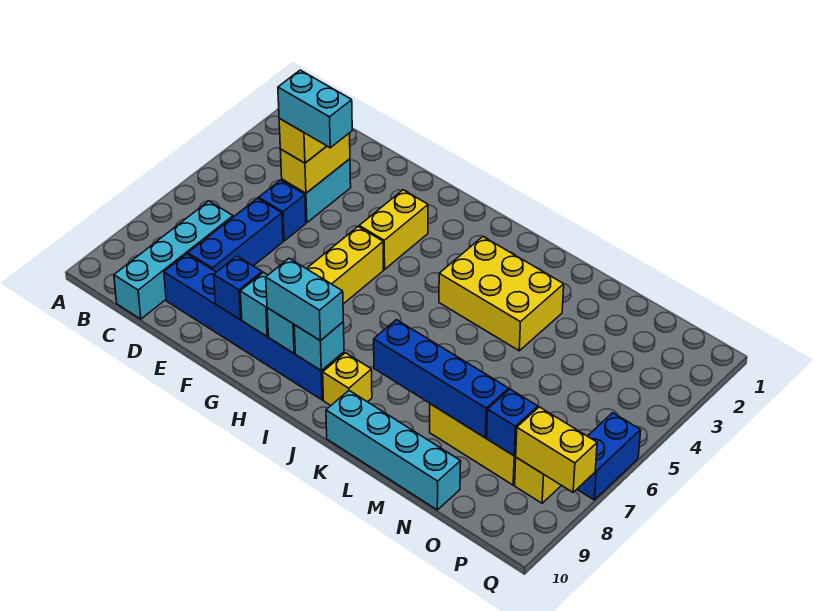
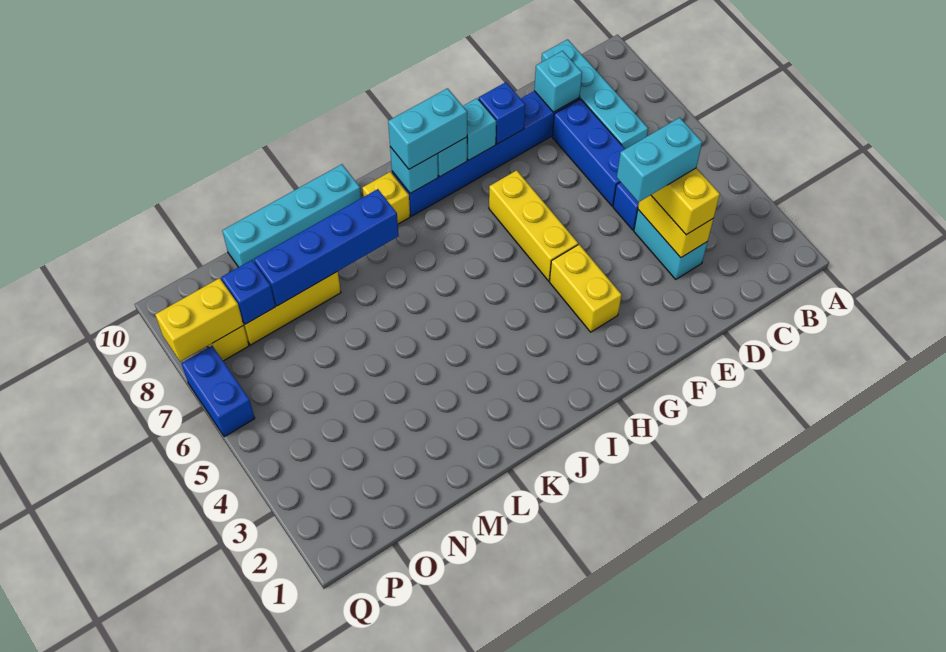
none -> cyan brick D9 level 2
yellow brick J3:L4 level 1 -> none

